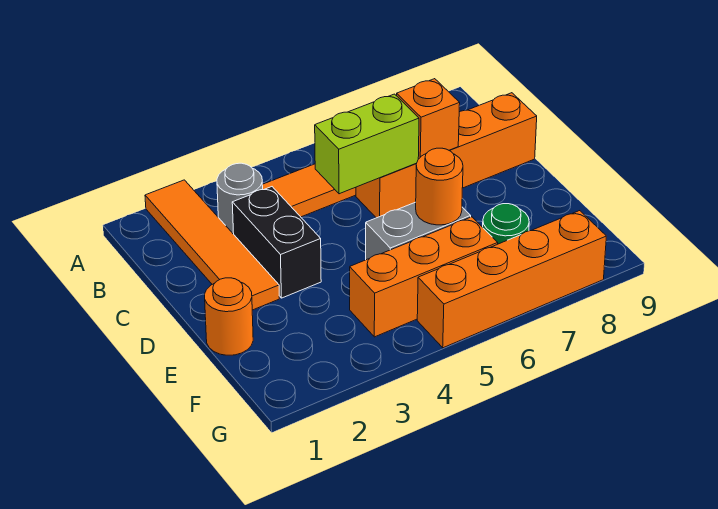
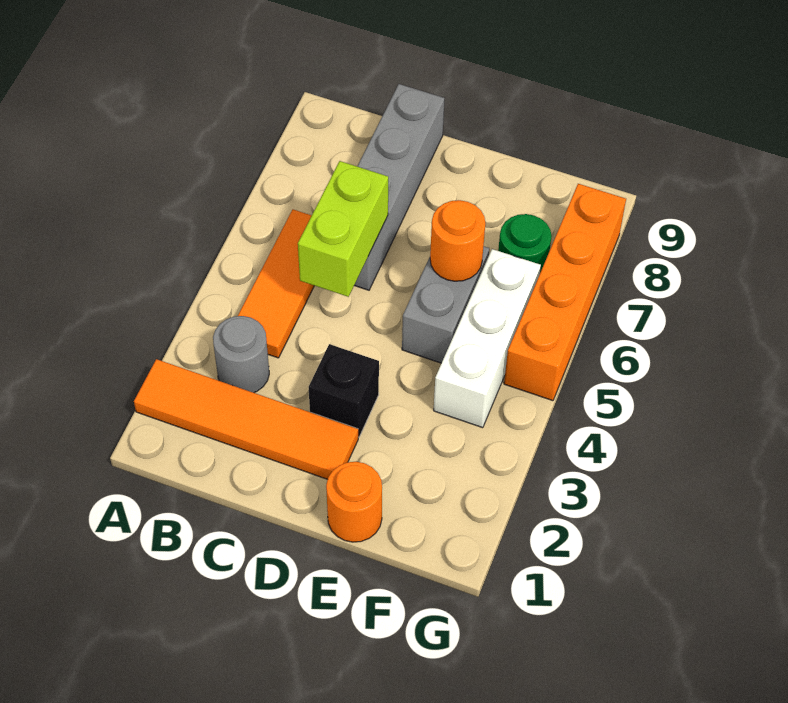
black brick C3:D3 level 1 -> black brick D3 level 1
orange brick C6:C9 level 1 -> grey brick C6:C9 level 1
orange brick C7 level 2 -> none
orange brick F4:F6 level 1 -> white brick F4:F6 level 1

